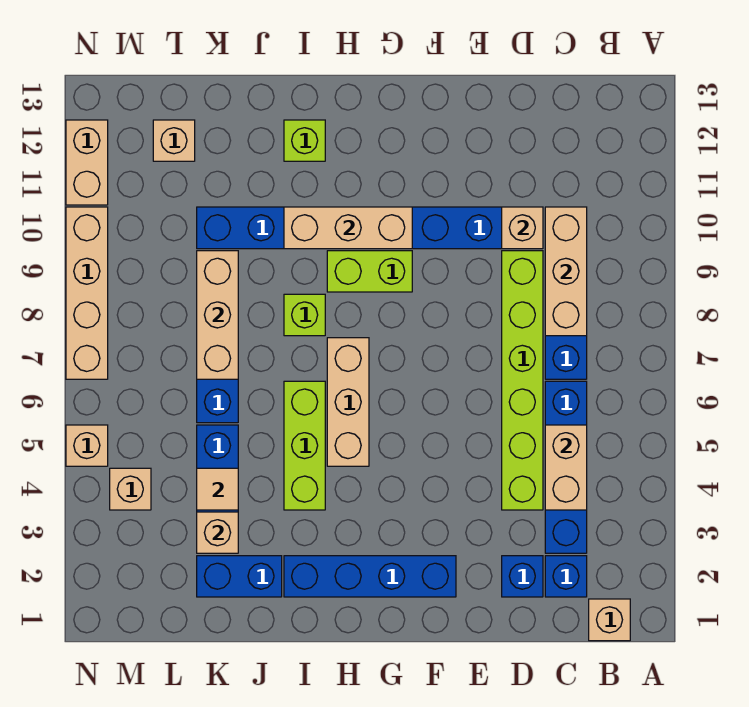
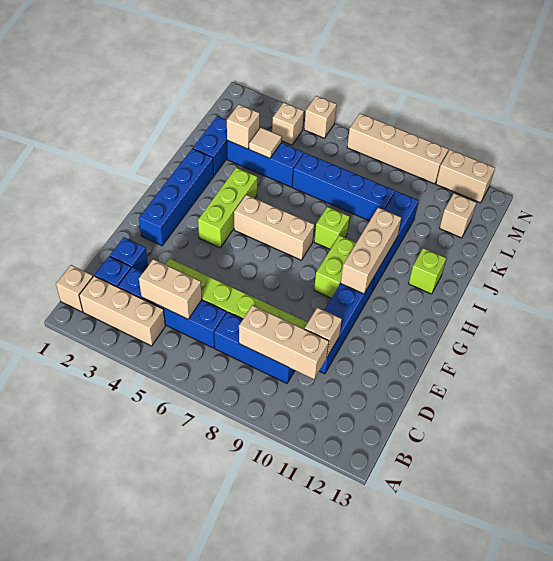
lime brick I4:I6 level 1 -> lime brick G4:I4 level 1
tan brick K7:K9 level 2 -> tan brick B2:B4 level 1

